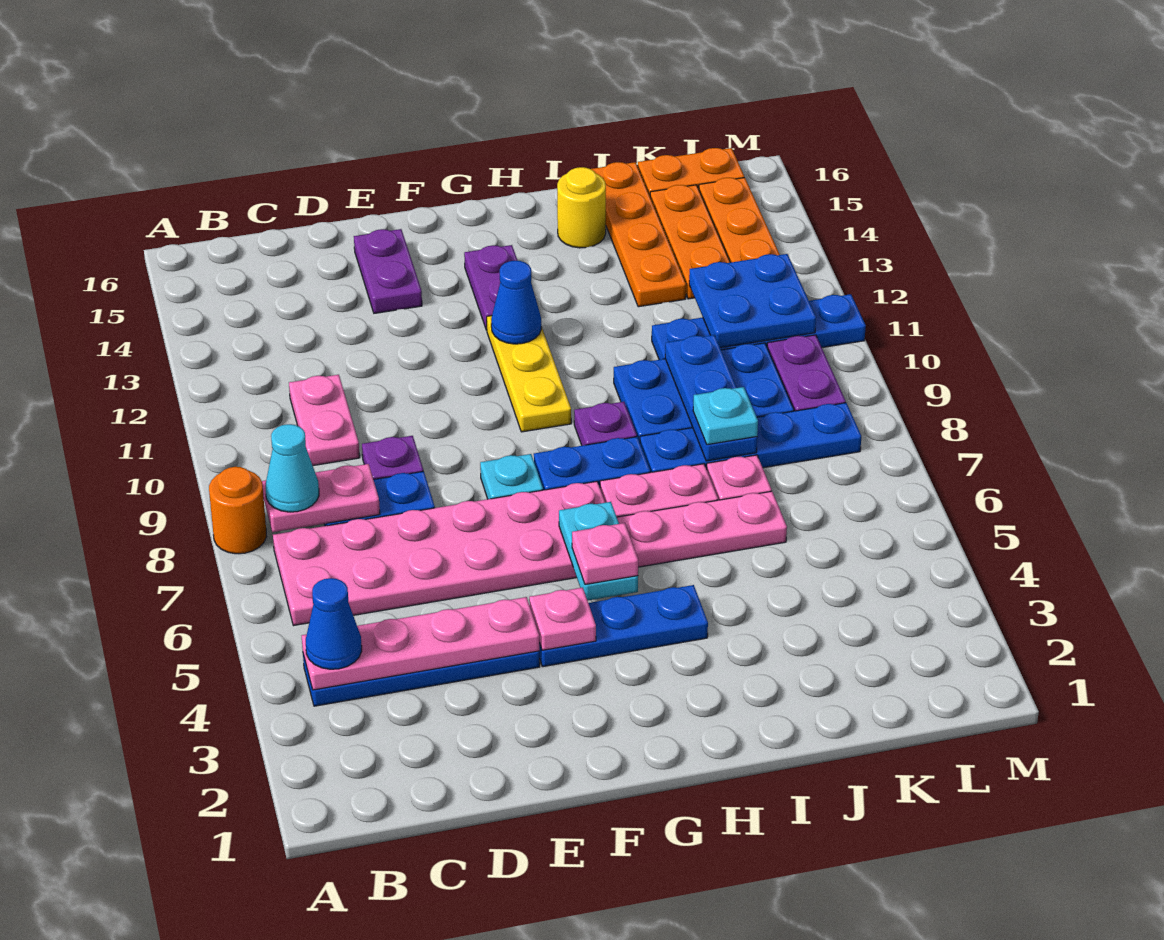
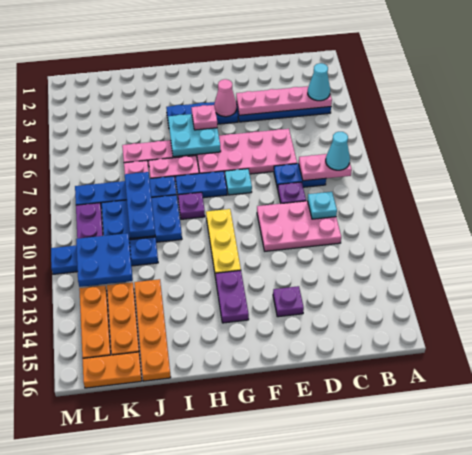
orange round brick A8 level 1 -> none
blue cone B4 level 3 -> cyan cone B4 level 3
pink plate B6:G7 level 1 -> pink plate D6:G7 level 1
pink plate C10:C11 level 1 -> pink plate C10:E11 level 1
purple plate E14:E15 level 1 -> purple plate E14 level 1
pink plate F4 level 2 -> pink cone F4 level 2
cyan plate G5:G6 level 2 -> cyan plate G5:H6 level 2
blue cone G12 level 2 -> none
yellow round brick I15 level 1 -> none
cyan plate J8 level 3 -> cyan plate C10 level 2

